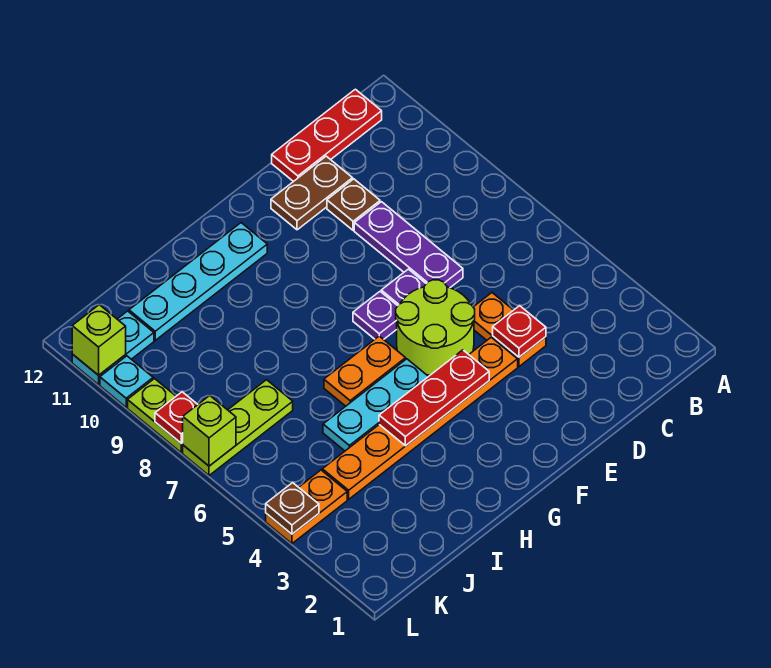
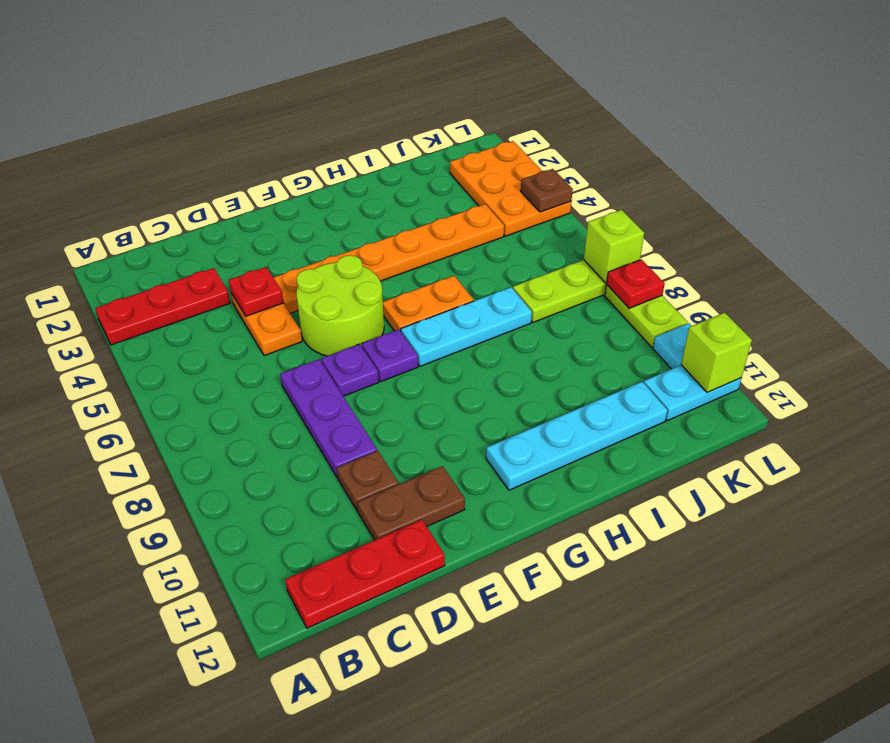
red plate F4:H4 level 2 -> red plate A3:C3 level 1
cyan plate G5:I5 level 1 -> cyan plate G7:I7 level 1
orange plate K4:L4 level 1 -> orange plate K2:L4 level 1

